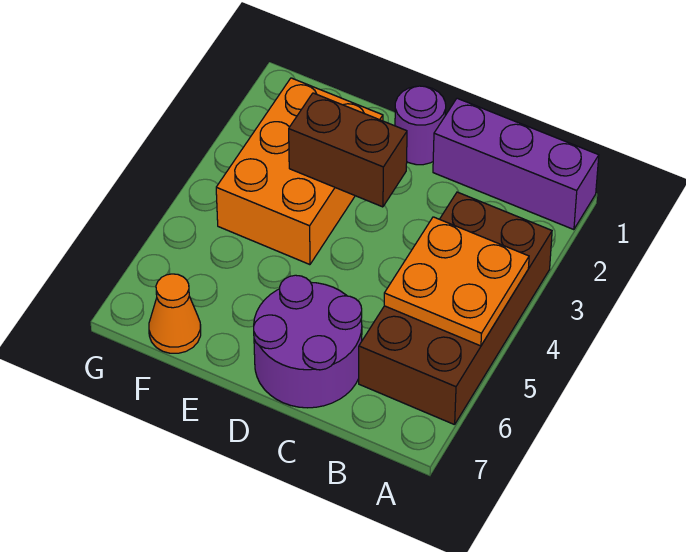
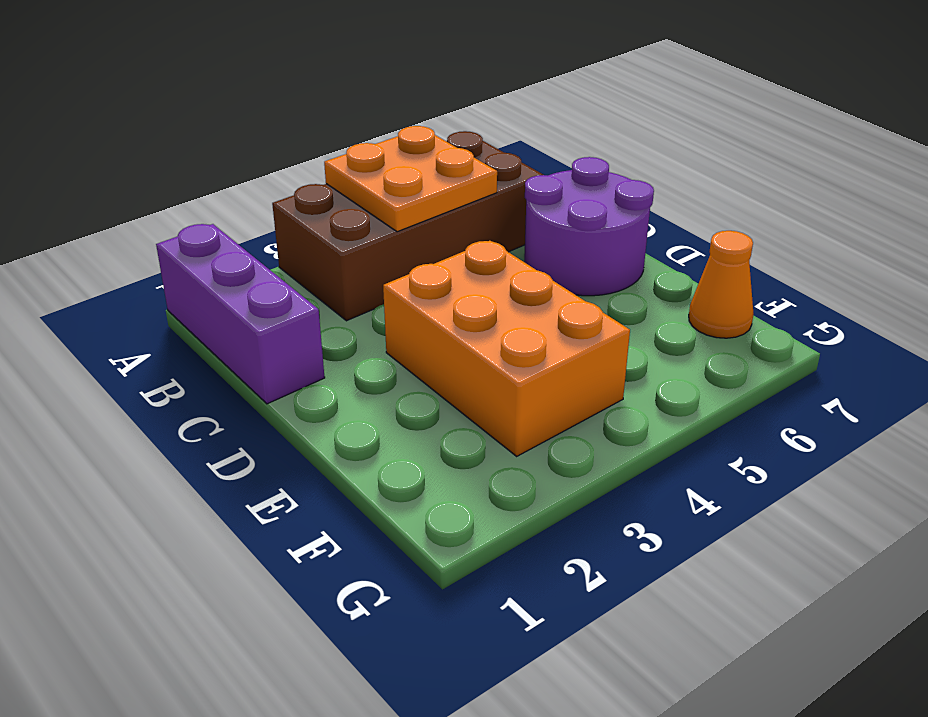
purple round brick D1 level 1 -> none
brown brick D3:E3 level 2 -> none
orange brick E2:F4 level 1 -> orange brick D3:F4 level 1

